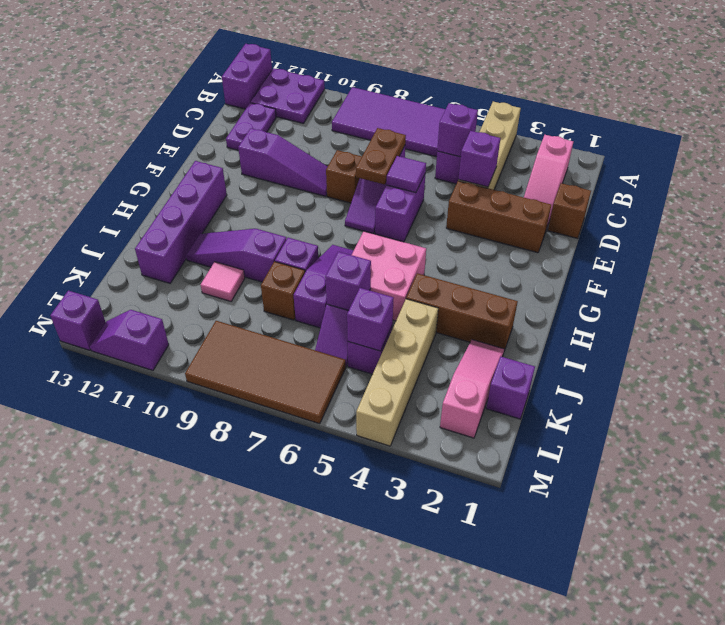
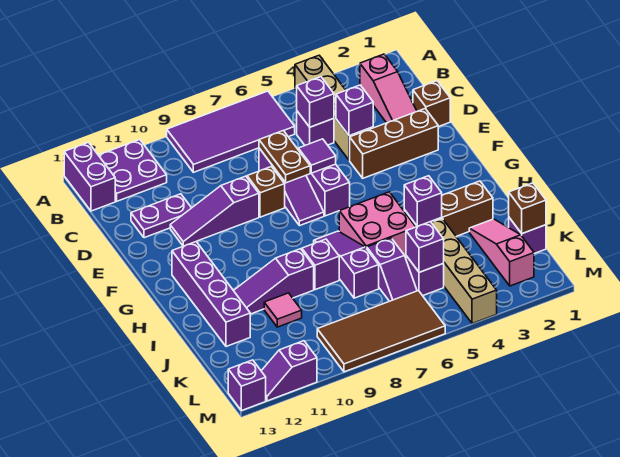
purple plate C12:D12 level 1 -> purple plate D11:D12 level 1
purple slope E9:E11 level 1 top 11 -> purple slope E9:E11 level 1 top 9
purple brick J6 level 2 -> purple brick I4 level 2
brown brick J8 level 1 -> brown brick K1 level 2

